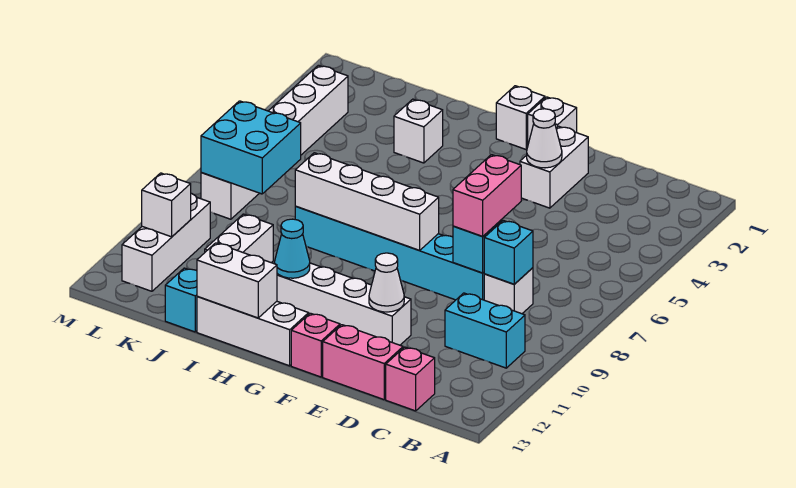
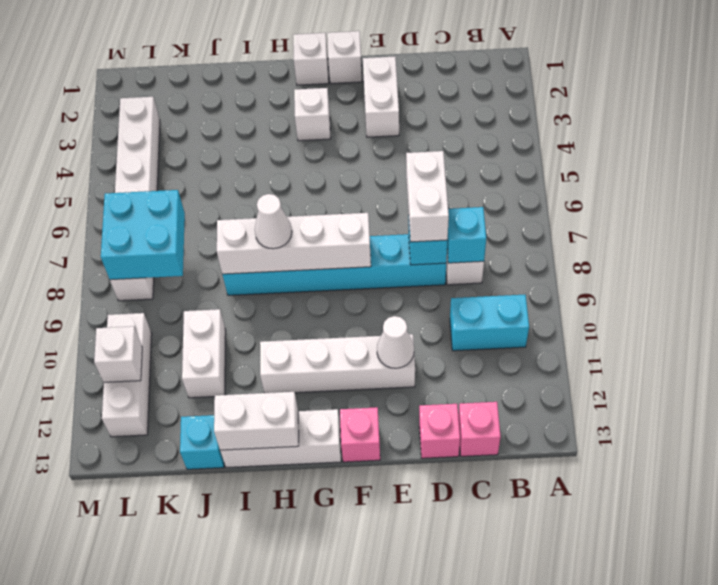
pink brick D7:D8 level 3 -> white brick D7:D8 level 3
pink brick D13:E13 level 1 -> pink brick D13 level 1
white cone E3 level 2 -> white cone H8 level 3
cyan cone H11 level 2 -> none
white brick I3 level 1 -> white brick G3 level 1

